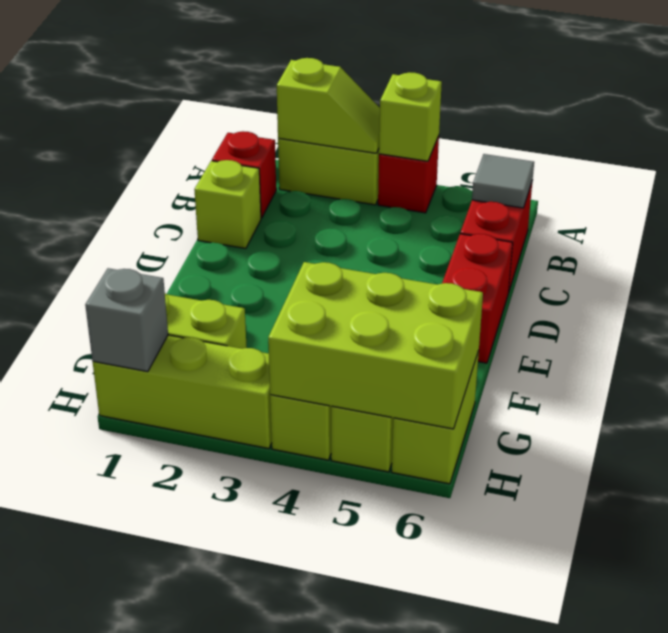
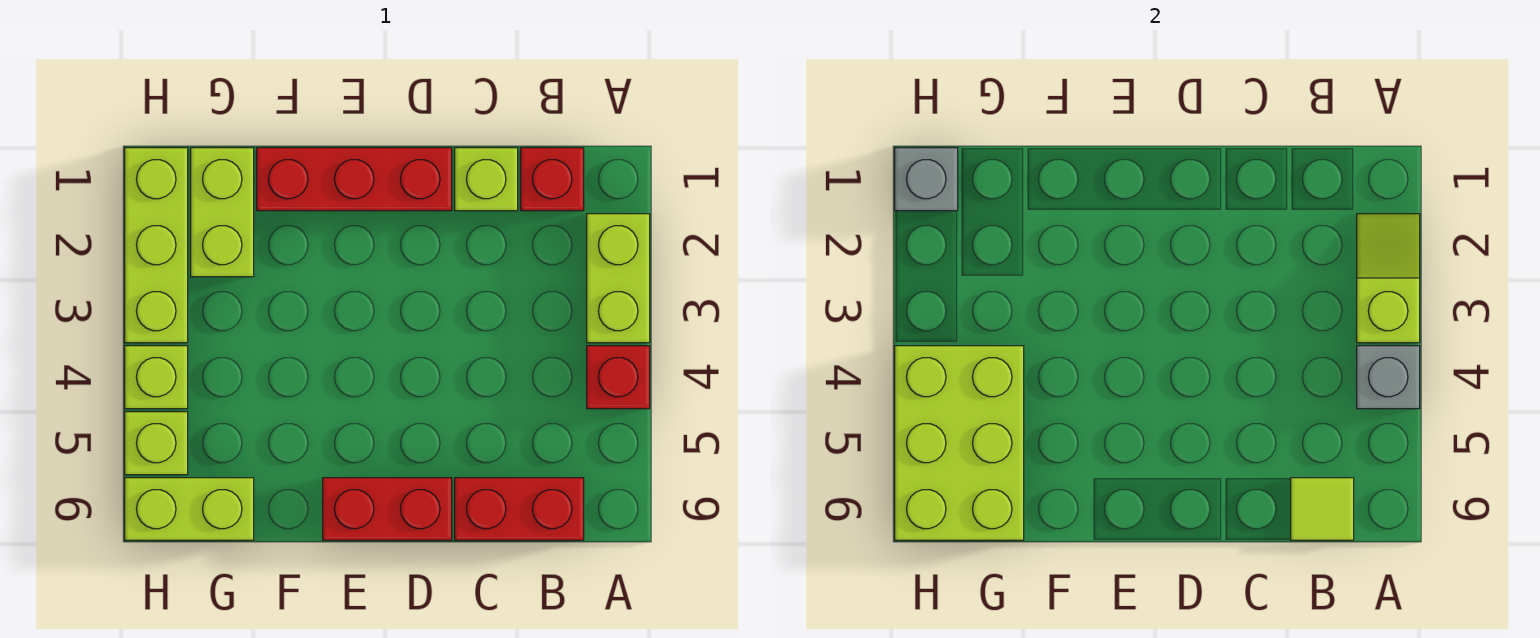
lime slope A2:A3 level 2 top 2 -> lime slope A2:A3 level 2 top 3
lime brick A4 level 2 -> grey brick A4 level 2
grey tile B6 level 2 -> lime tile B6 level 2
none -> red brick D1:F1 level 1

